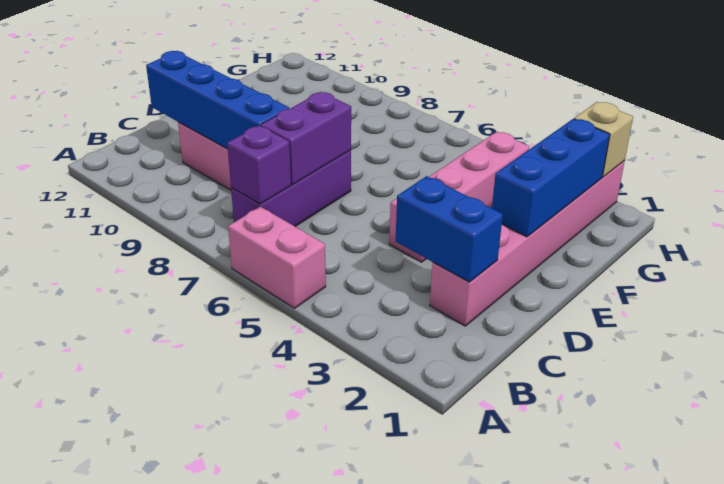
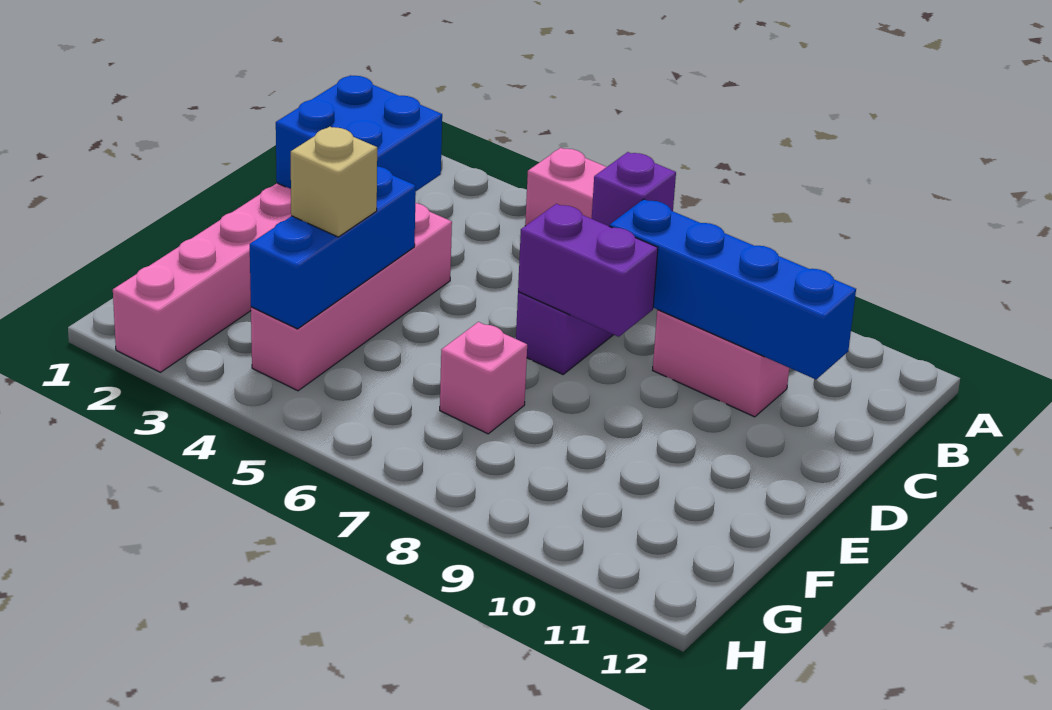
blue brick C2:C3 level 2 -> blue brick C2:D3 level 2
purple brick C7:D7 level 2 -> purple brick D7:D8 level 2
blue brick E2:G2 level 2 -> blue brick E4:G4 level 2
none -> pink brick F7 level 1
tan brick H2 level 2 -> tan brick F4 level 3

